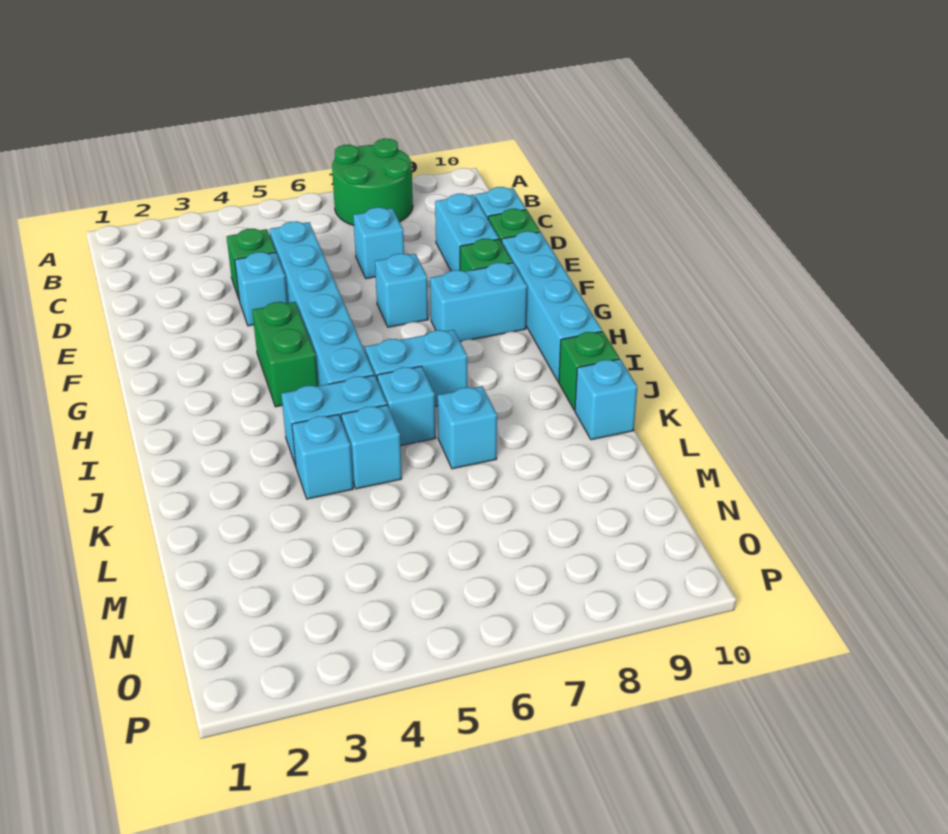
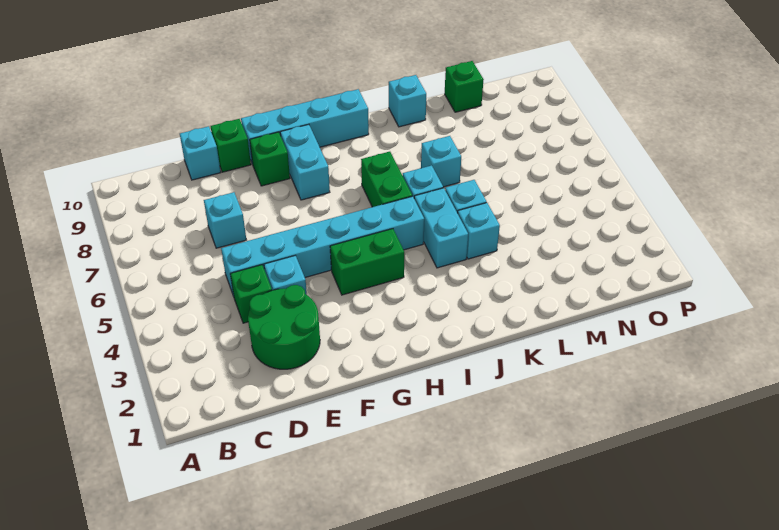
green round brick A7:B8 level 1 -> green round brick D2:E3 level 1
cyan brick D9:E9 level 1 -> none
cyan brick F7 level 1 -> none
cyan brick I6:I7 level 1 -> green brick I6:I7 level 1
green brick J10 level 1 -> green brick M10 level 1

